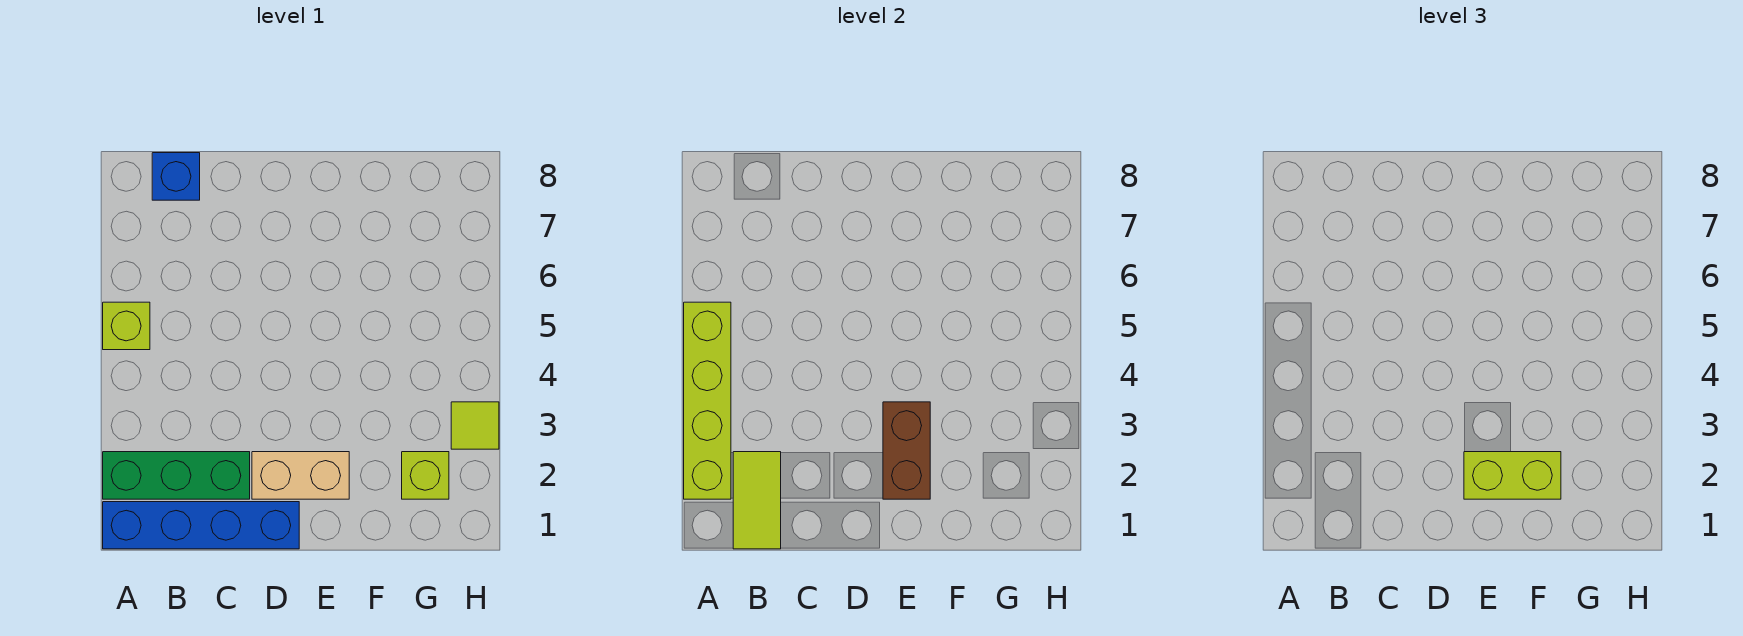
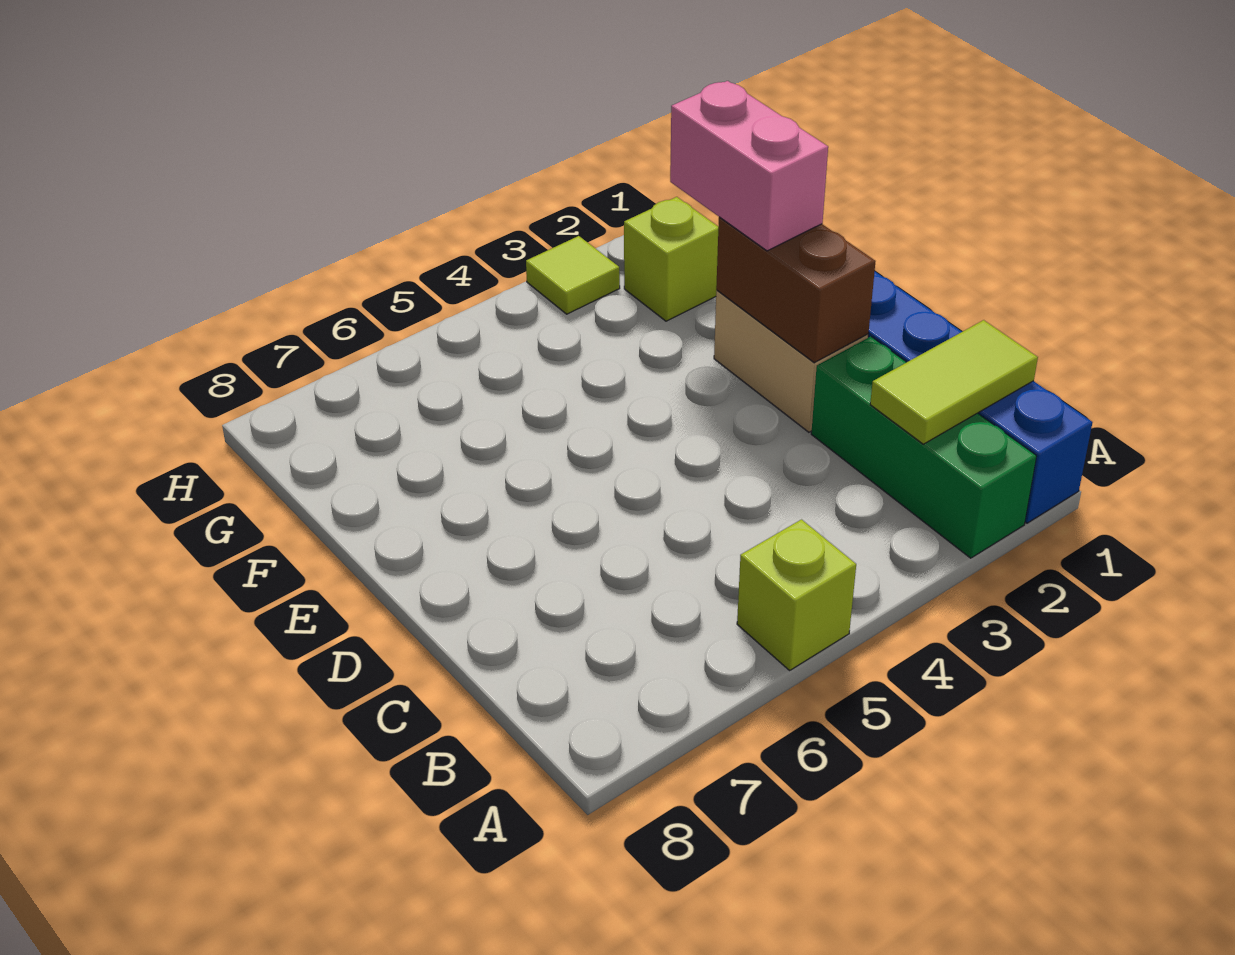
lime brick A2:A5 level 2 -> none
blue brick B8 level 1 -> none
brown brick E2:E3 level 2 -> brown brick D2:E2 level 2
lime brick E2:F2 level 3 -> pink brick E2:F2 level 3

